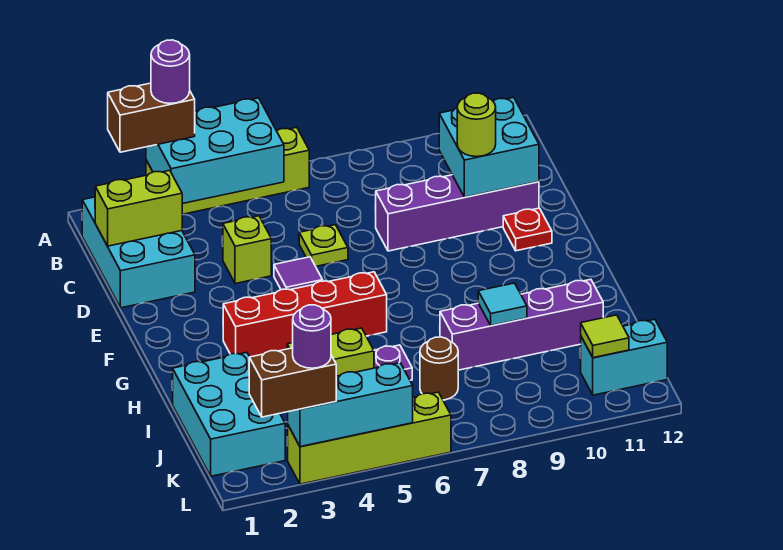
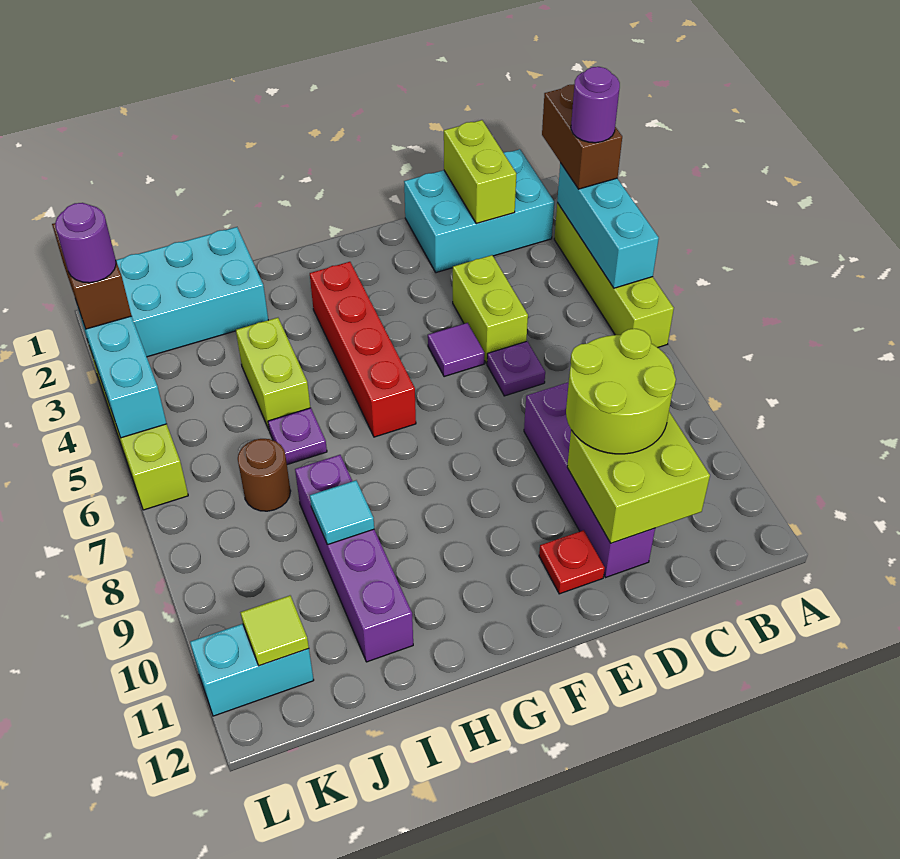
cyan brick A3:B5 level 2 -> cyan brick A3:A5 level 2
cyan brick C10:D11 level 2 -> lime brick C10:D11 level 2
lime brick D4 level 1 -> lime brick D4:D5 level 1
lime plate D6 level 1 -> purple plate D6 level 1
lime round brick D10 level 3 -> lime round brick C9:D10 level 3
cyan brick K11:K12 level 1 -> cyan brick K11:L11 level 1

